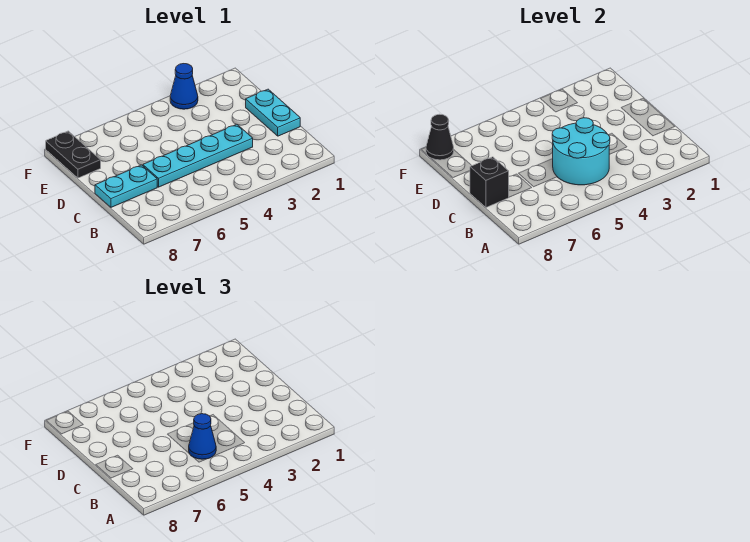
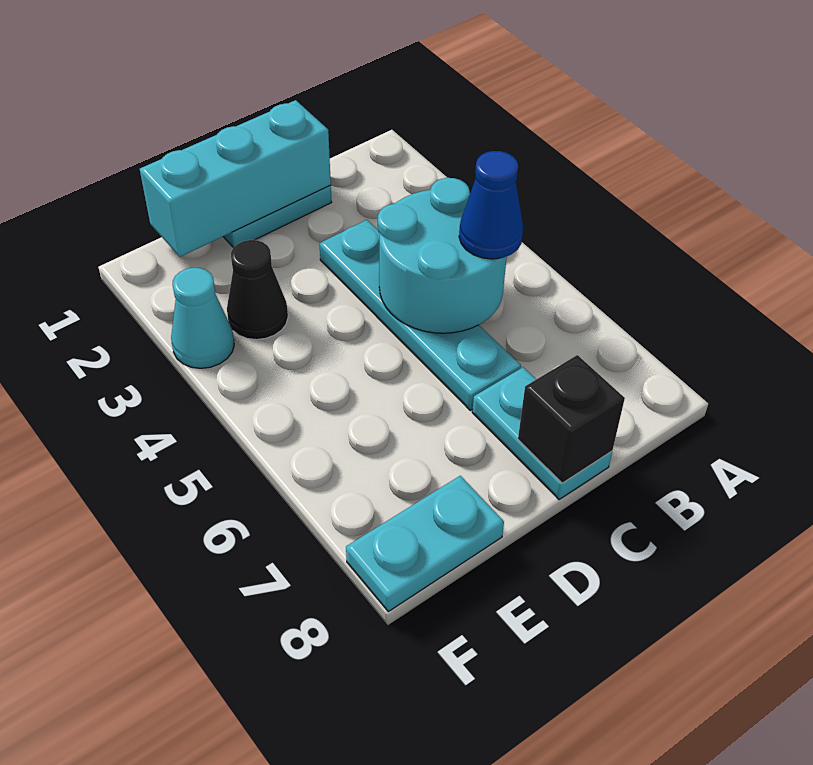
none -> cyan brick C1:E1 level 2
black plate E8:F8 level 1 -> cyan plate E8:F8 level 1
blue cone F3 level 1 -> cyan cone F3 level 1
black cone F8 level 2 -> black cone E3 level 1

